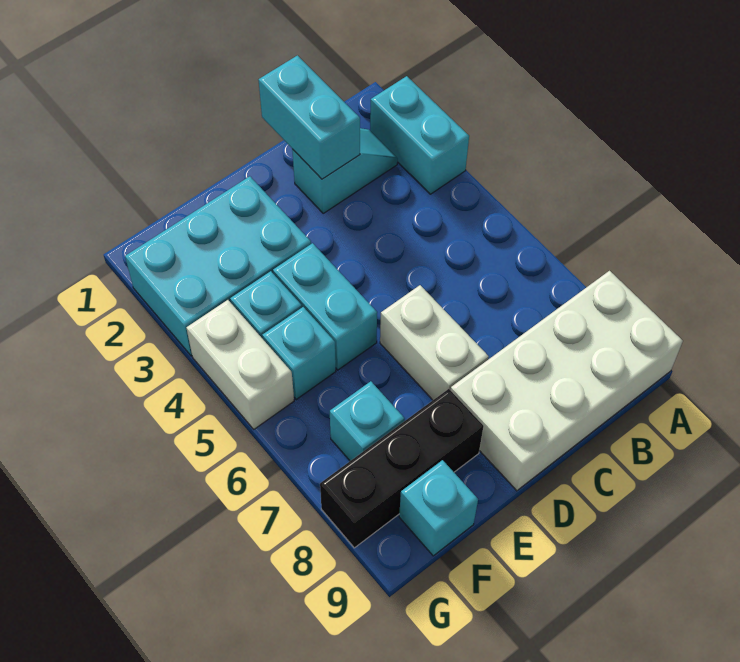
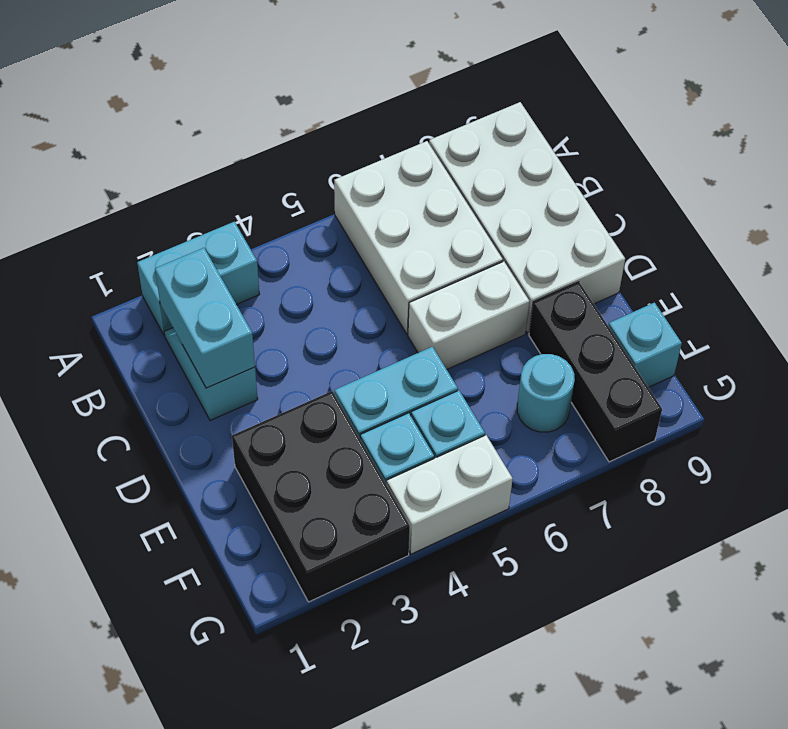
none -> white brick A6:C7 level 1
cyan brick C1:C2 level 2 -> cyan brick B2:C2 level 2
cyan brick E2:G3 level 1 -> black brick E2:G3 level 1
cyan brick F7 level 1 -> cyan round brick F7 level 1

